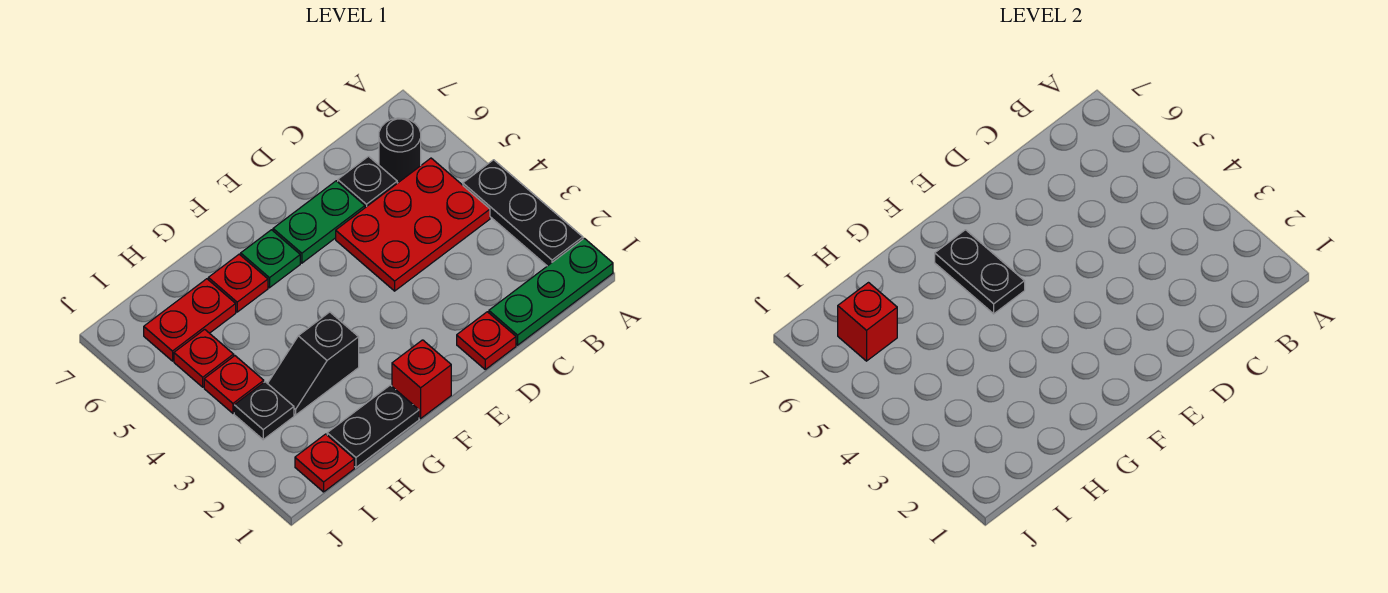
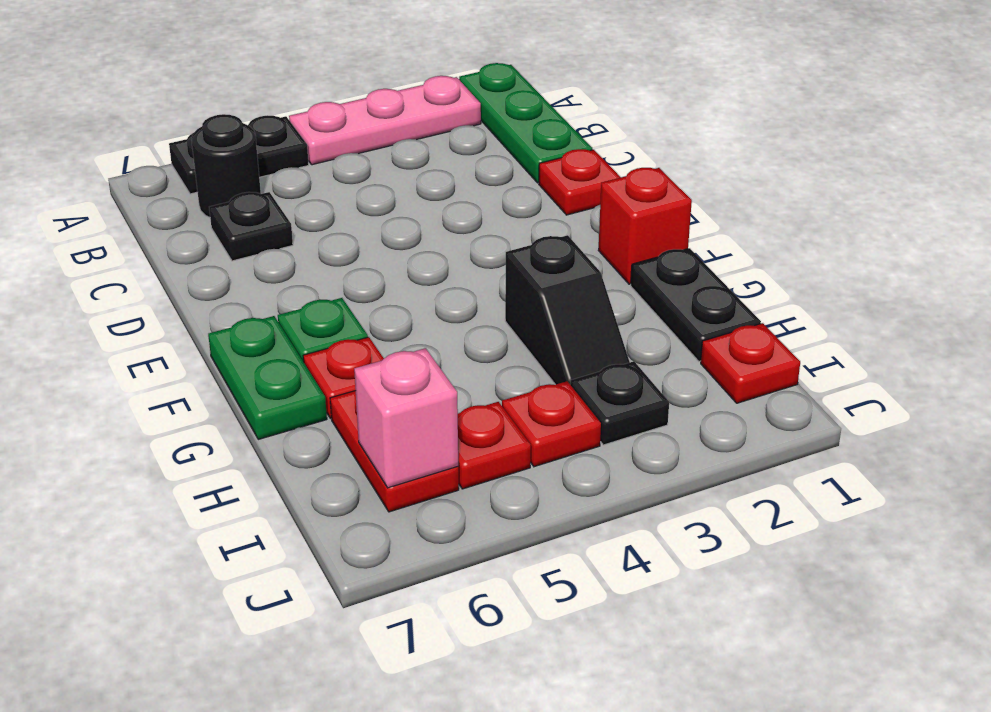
black plate A2:A4 level 1 -> pink plate A2:A4 level 1
red plate B4:D5 level 1 -> none
green plate D6:E6 level 1 -> green plate F7:G7 level 1
black plate F5:F6 level 2 -> black plate A5:A6 level 1
red brick I6 level 2 -> pink brick I6 level 2

